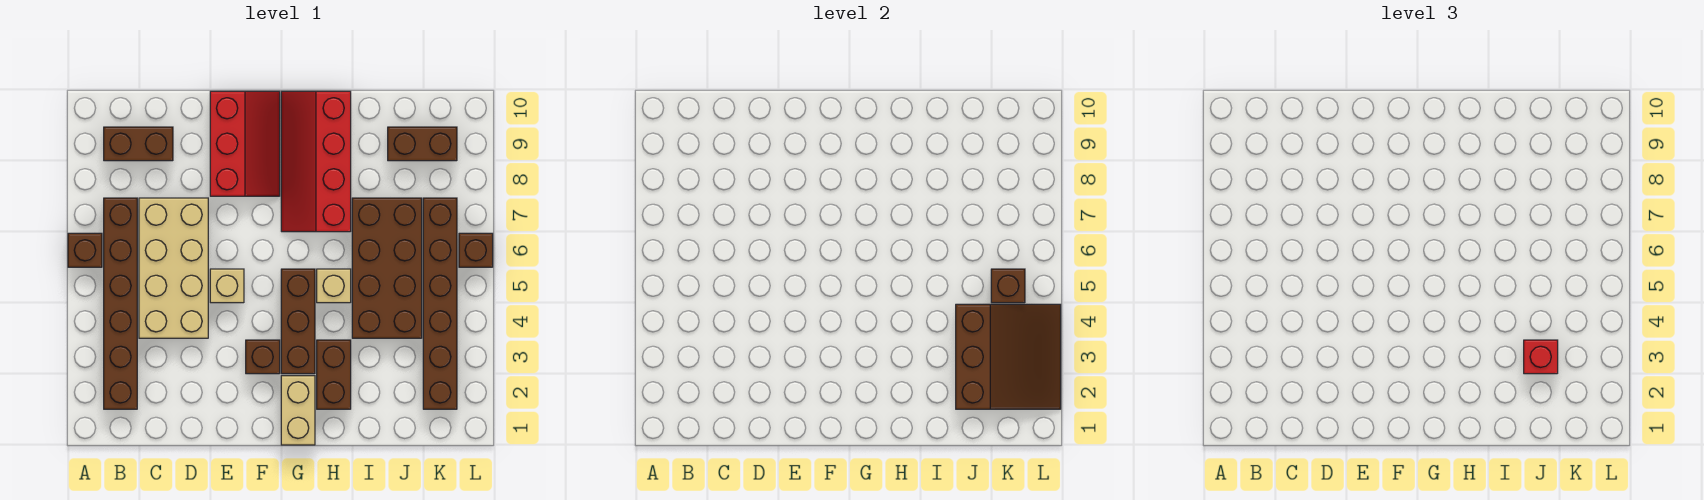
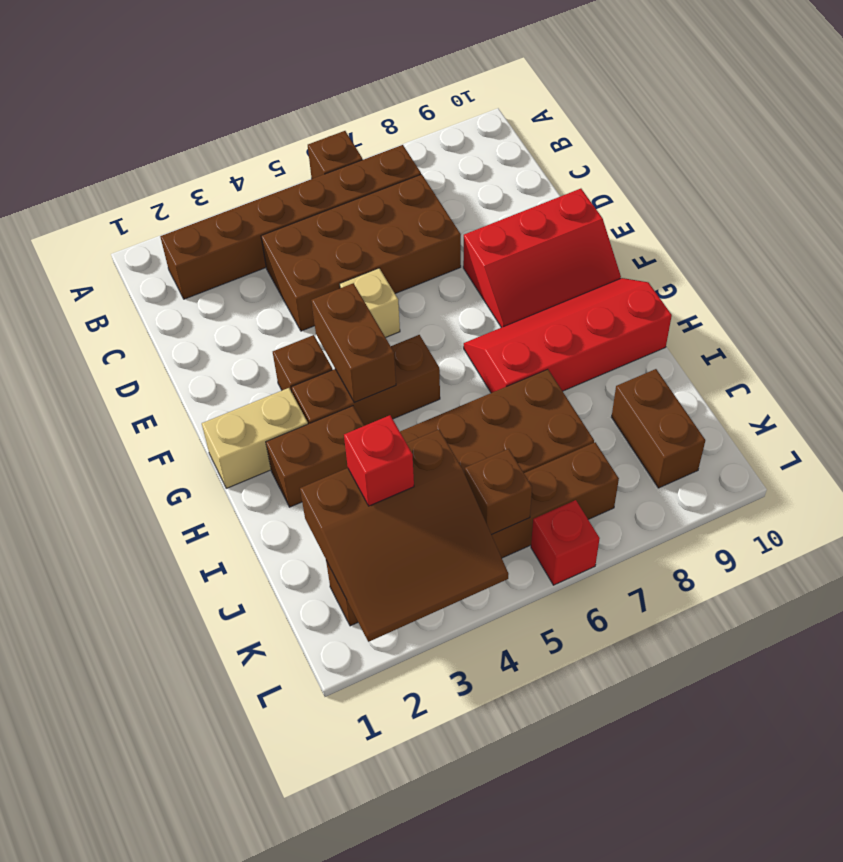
brown brick B9:C9 level 1 -> brown brick F4:G4 level 2
tan brick C4:D7 level 1 -> brown brick C4:D7 level 1
tan brick H5 level 1 -> none
brown brick L6 level 1 -> red brick L6 level 1

